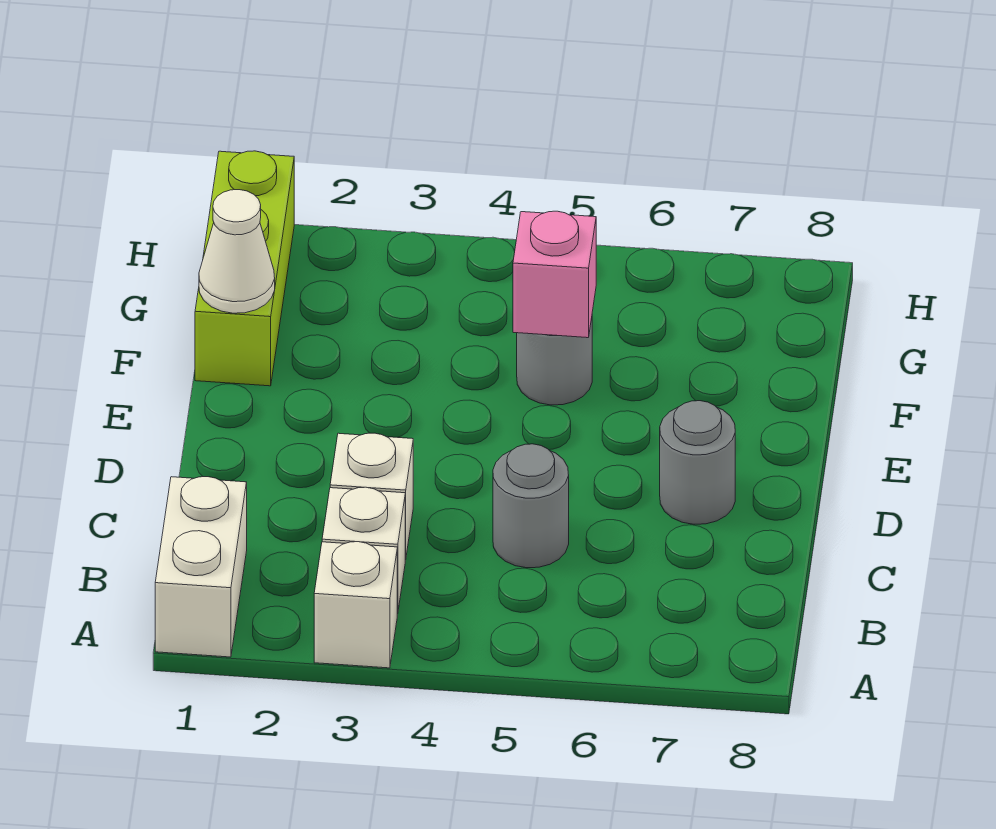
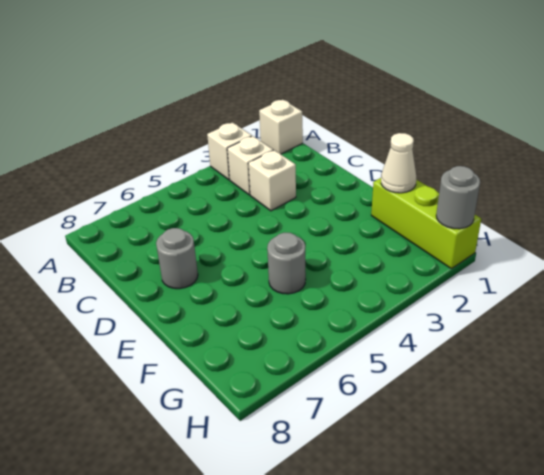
white brick A1:B1 level 1 -> white brick A1 level 1
grey round brick C5 level 1 -> grey round brick H1 level 2
pink brick F5 level 2 -> none

